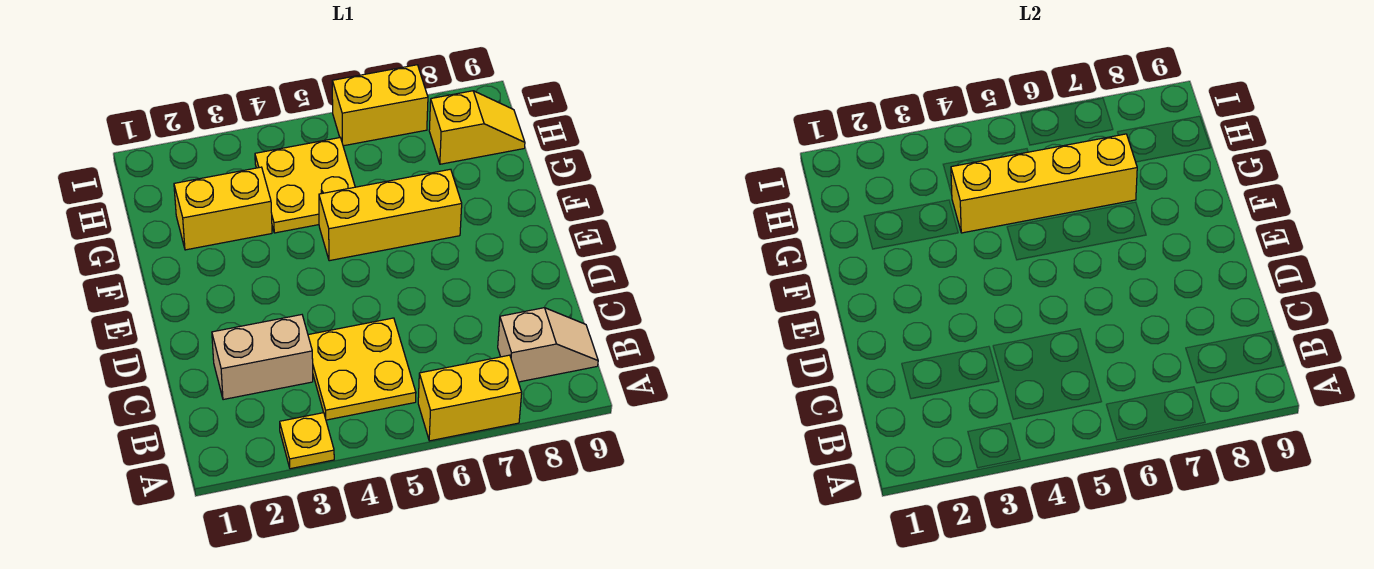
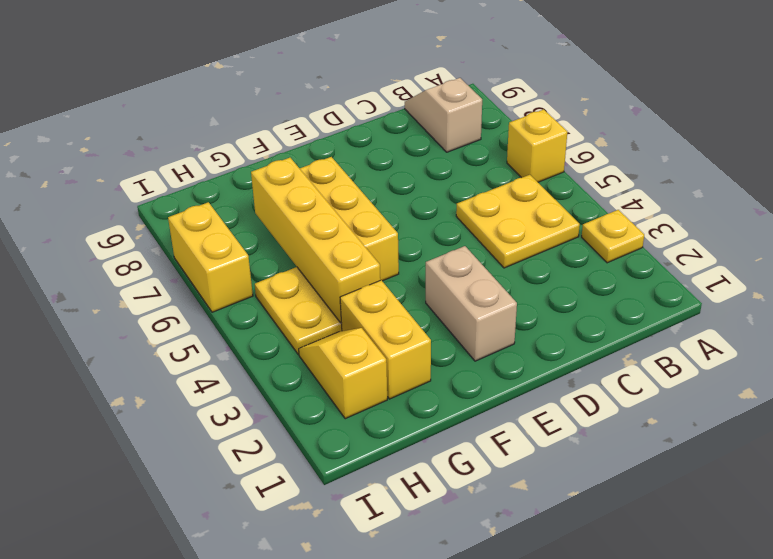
yellow brick A6:A7 level 1 -> yellow brick A6 level 1
tan brick C2:C3 level 1 -> tan brick E2:E3 level 1
yellow slope H8:H9 level 1 top 8 -> yellow slope H2:H3 level 1 top 2

